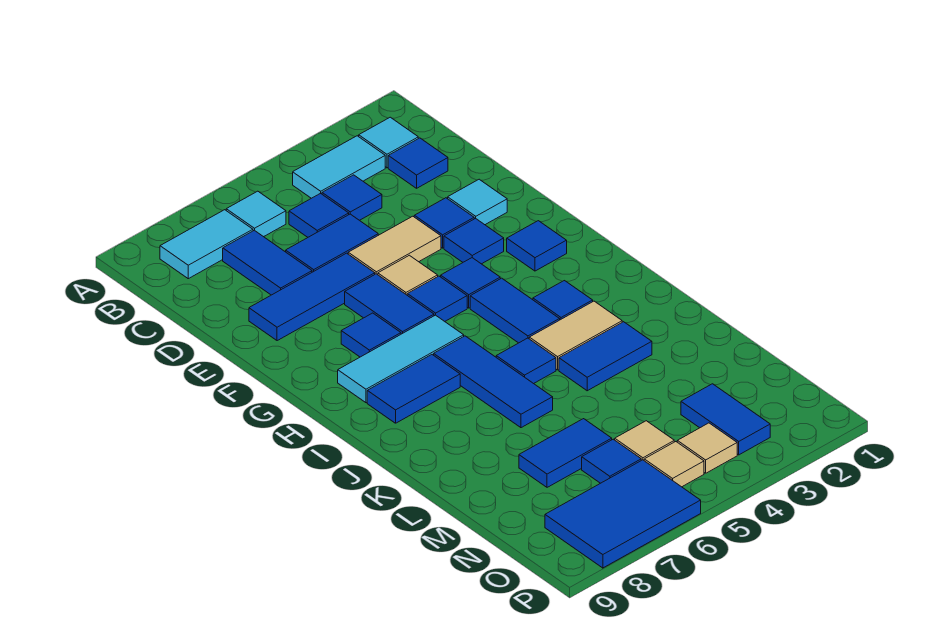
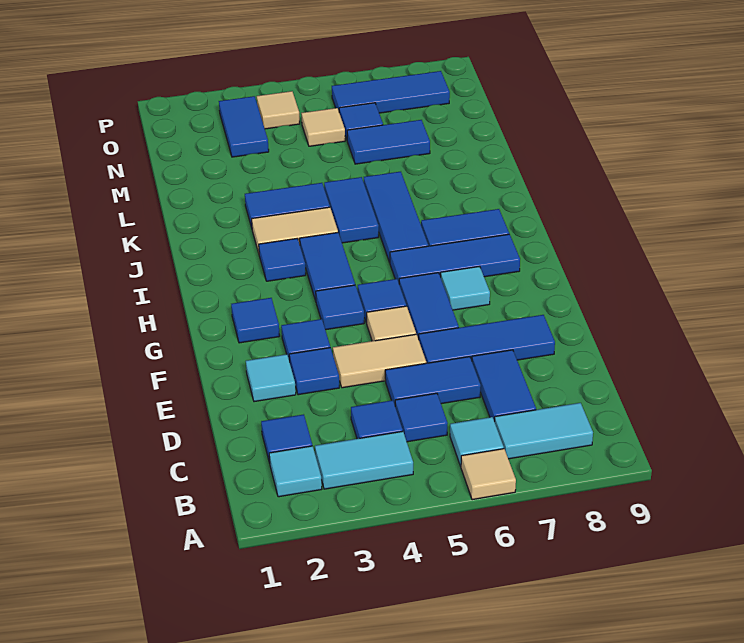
blue tile G7 level 1 -> cyan tile G7 level 1
cyan tile H6:H8 level 1 -> blue tile H6:H8 level 1
blue tile J5 level 1 -> blue tile J5:K5 level 1
tan tile O5 level 1 -> tan tile A6 level 1
blue tile O6:P8 level 1 -> blue tile O6:O8 level 1

